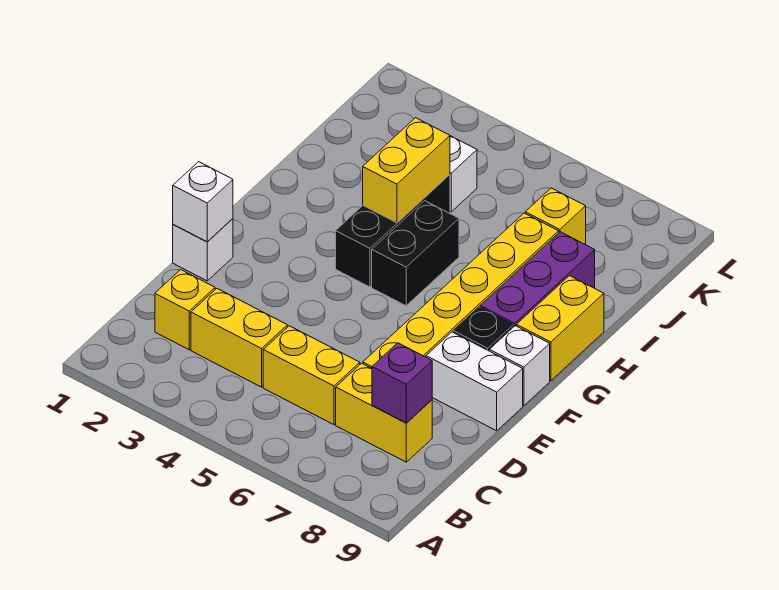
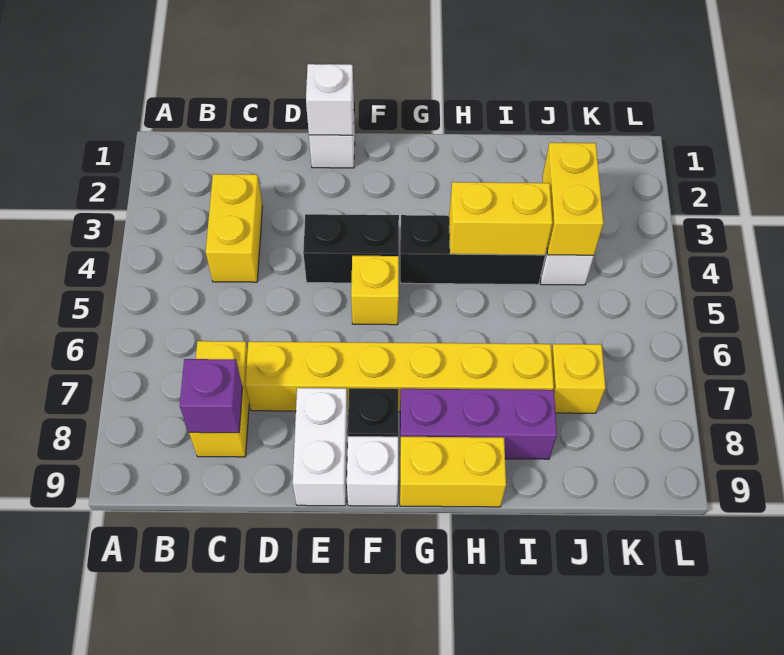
yellow brick C2 level 1 -> yellow brick F5 level 1
yellow brick C5:C6 level 1 -> yellow brick J3:J4 level 2
black brick G5:H5 level 1 -> black brick E4:F4 level 1

